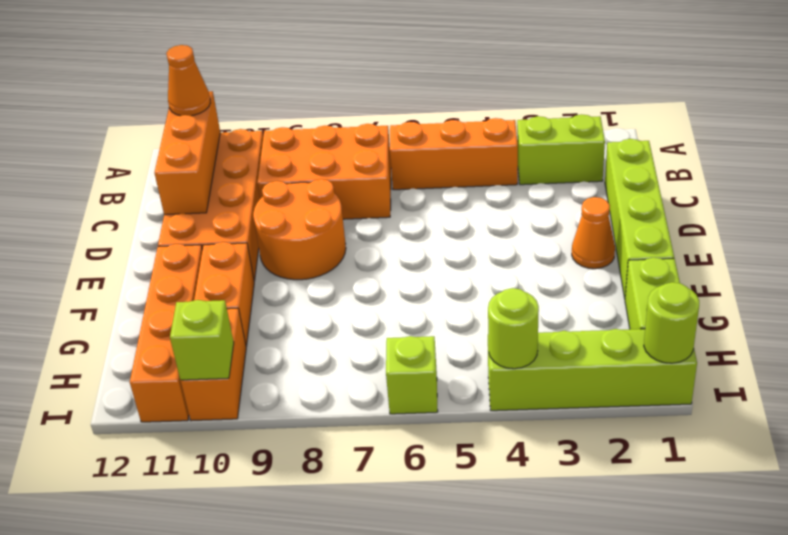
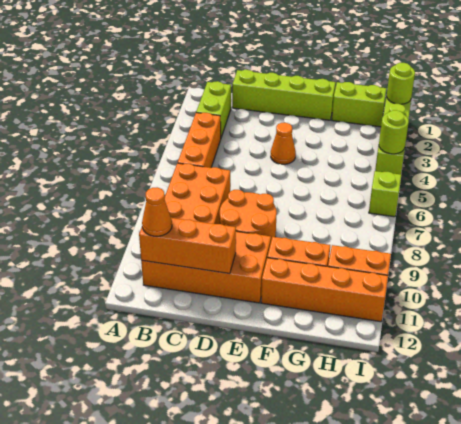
orange cone E2 level 1 -> orange cone E4 level 1
lime brick I10 level 2 -> none

